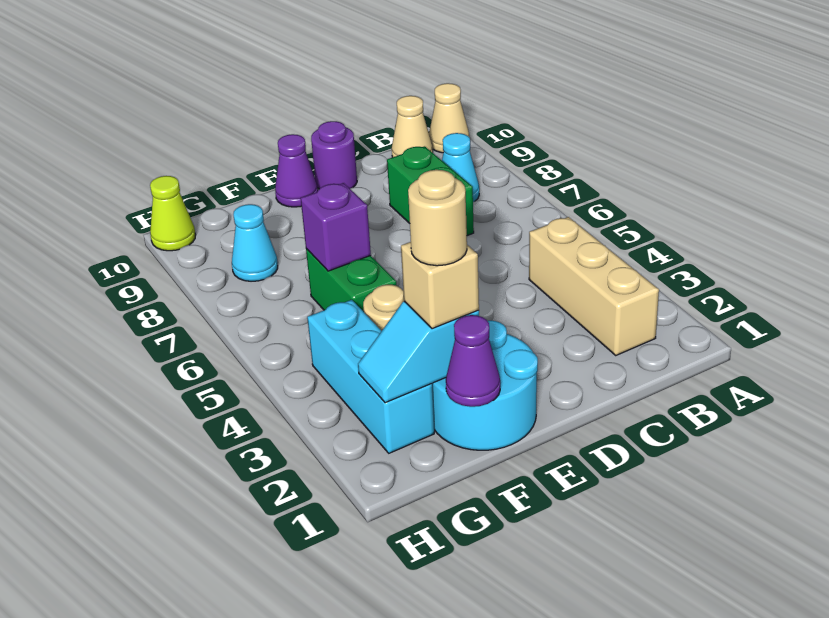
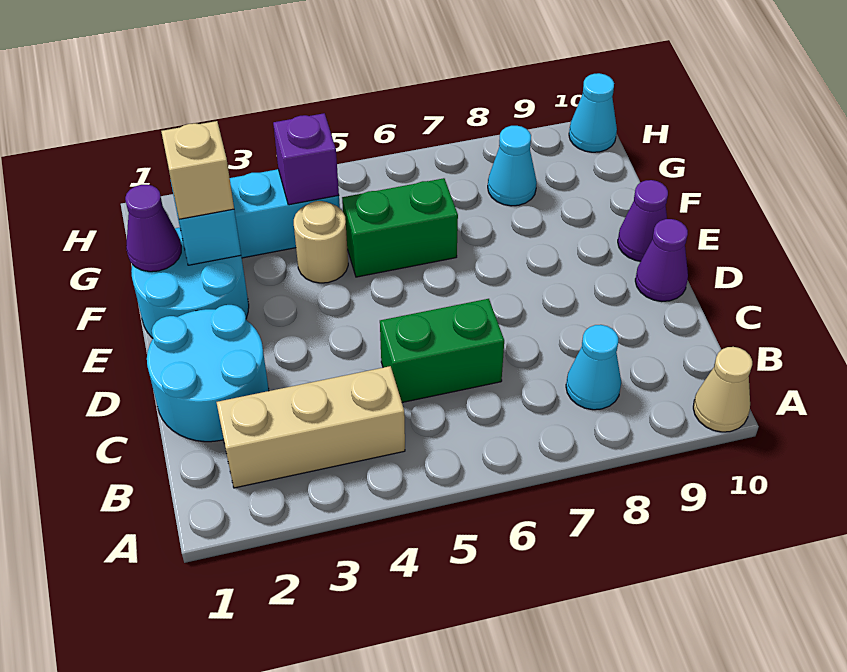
tan cone B10 level 1 -> none
none -> cyan round brick C1:D2 level 1
green brick C7:C8 level 1 -> green brick C5:C6 level 1
purple round brick D10 level 1 -> purple cone D10 level 1
tan round brick F2 level 4 -> none
purple brick F6 level 2 -> purple brick G4 level 2
lime cone H10 level 1 -> cyan cone H10 level 1

